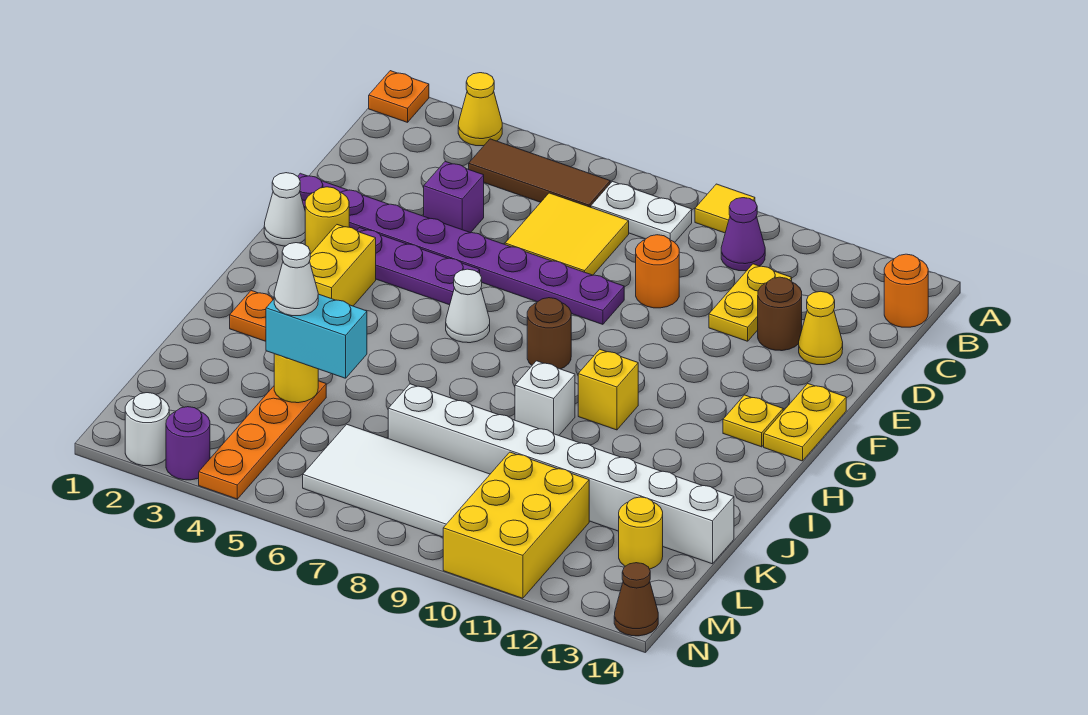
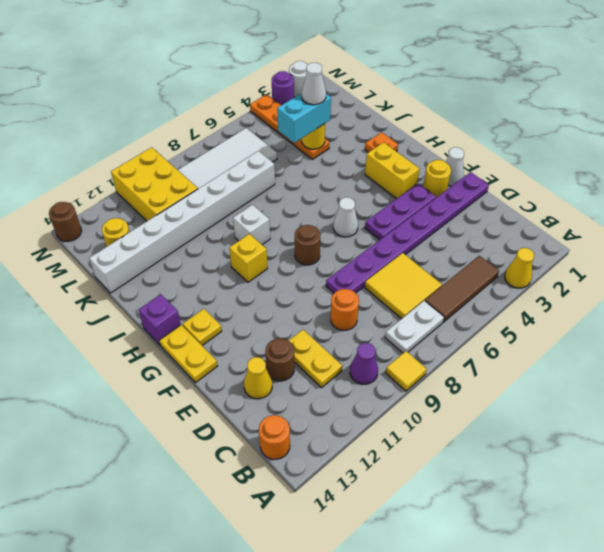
orange plate A1 level 1 -> none
purple brick D4 level 1 -> purple brick H14 level 1
brown cone N14 level 1 -> brown round brick N14 level 1

